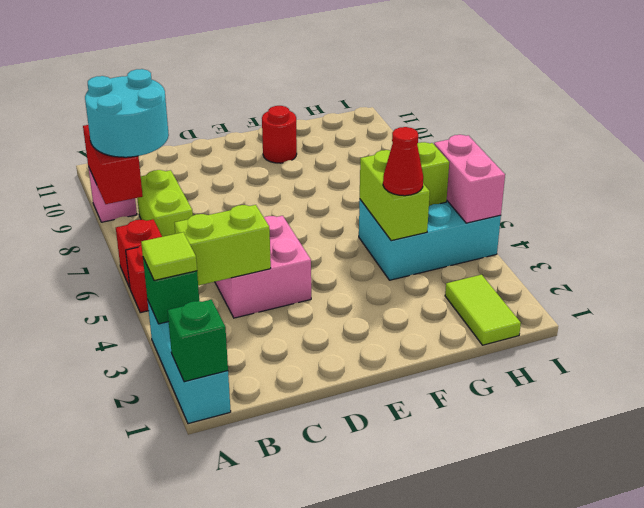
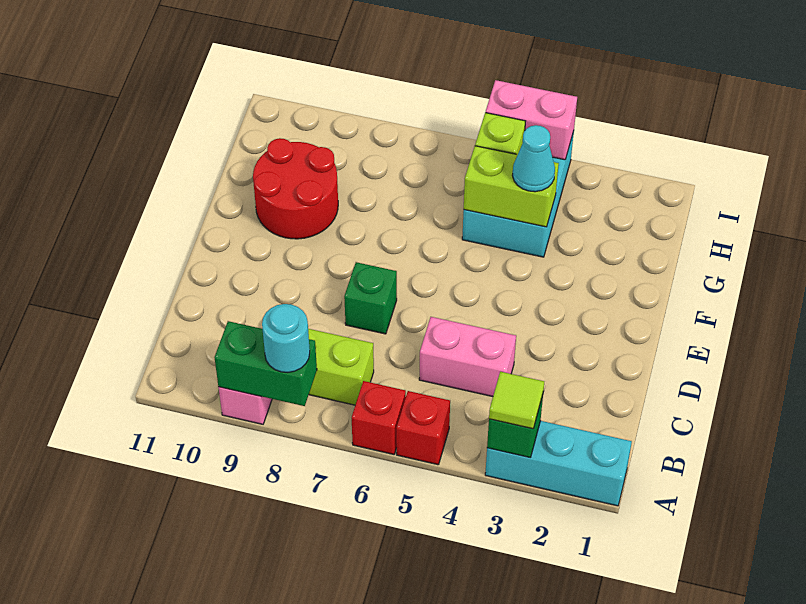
green brick A1 level 2 -> green brick D7 level 1
red brick A8:A9 level 2 -> green brick A8:A9 level 2
cyan round brick A8:B9 level 3 -> cyan round brick A8 level 3
lime brick B4:C4 level 2 -> none
pink brick C4:D5 level 1 -> pink brick C4:C5 level 1
red round brick F10 level 1 -> red round brick F9:G10 level 1
red cone G4 level 3 -> cyan cone G4 level 3
lime tile H1:H2 level 1 -> none

